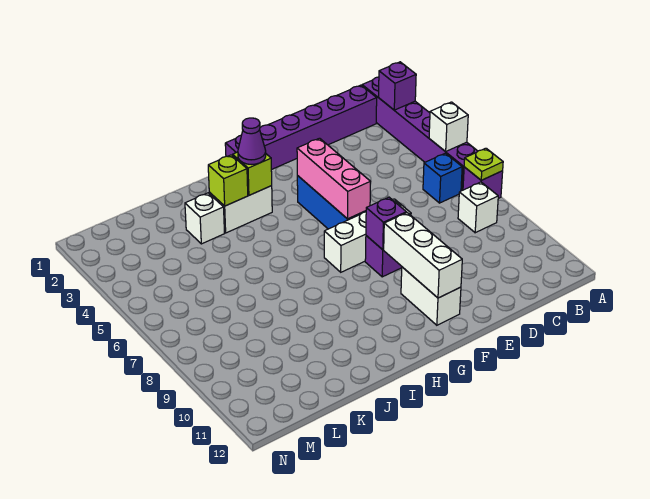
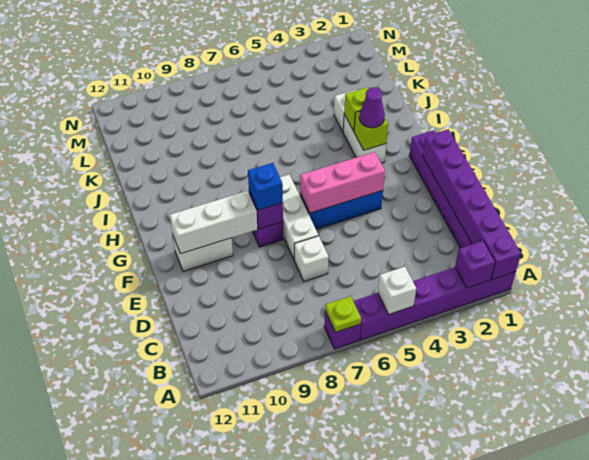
none -> purple brick A1:F1 level 2
blue brick B6 level 1 -> blue brick F8 level 3
white brick B8 level 1 -> white brick D7 level 1

